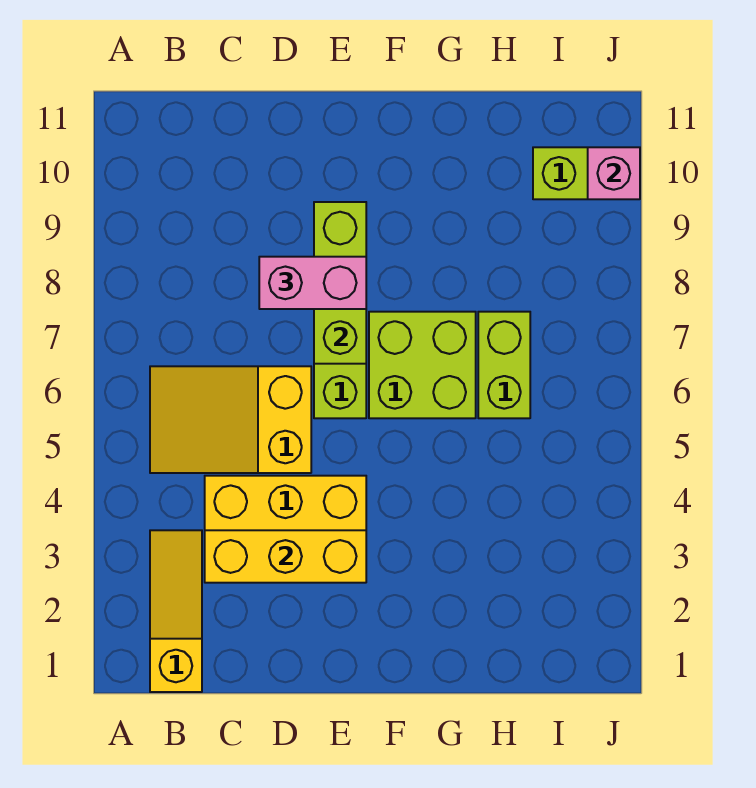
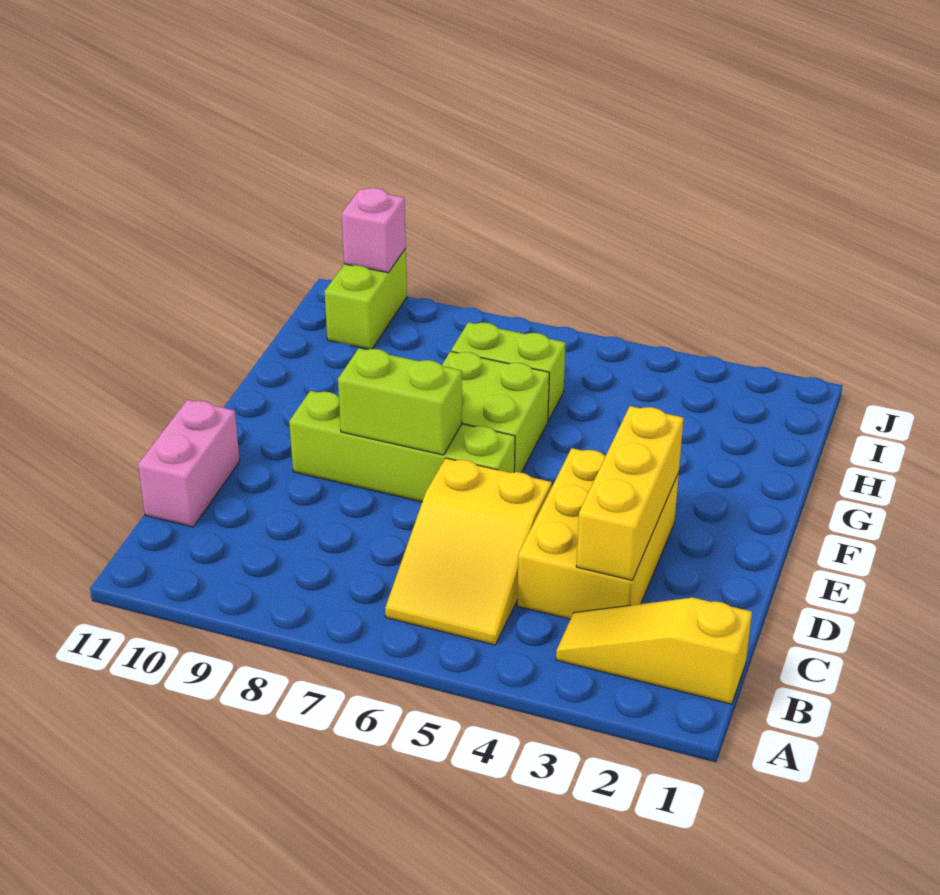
pink brick D8:E8 level 3 -> pink brick C11:D11 level 1

